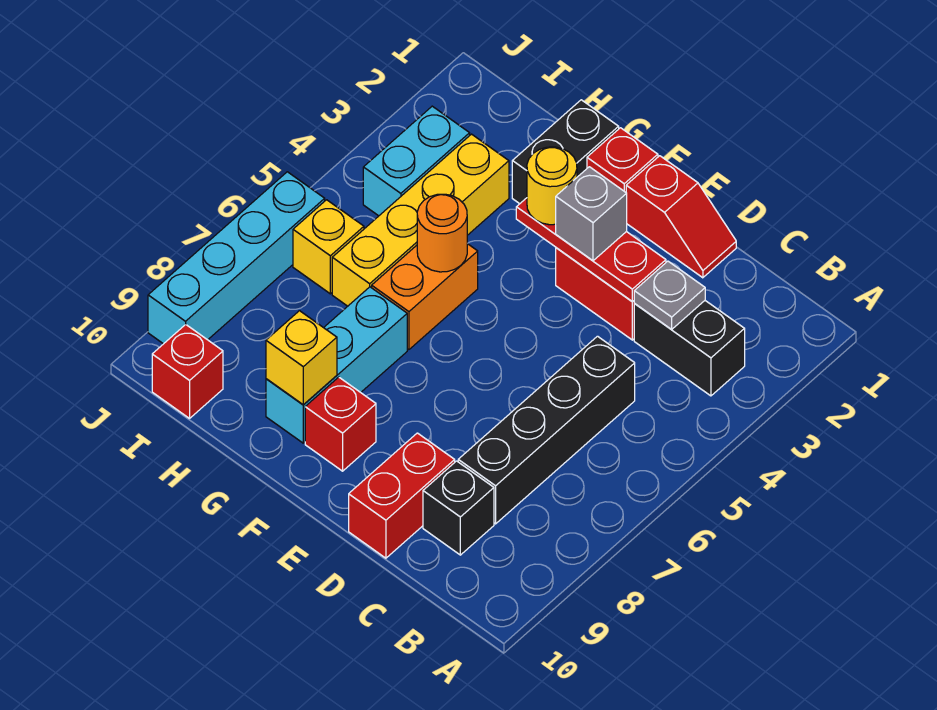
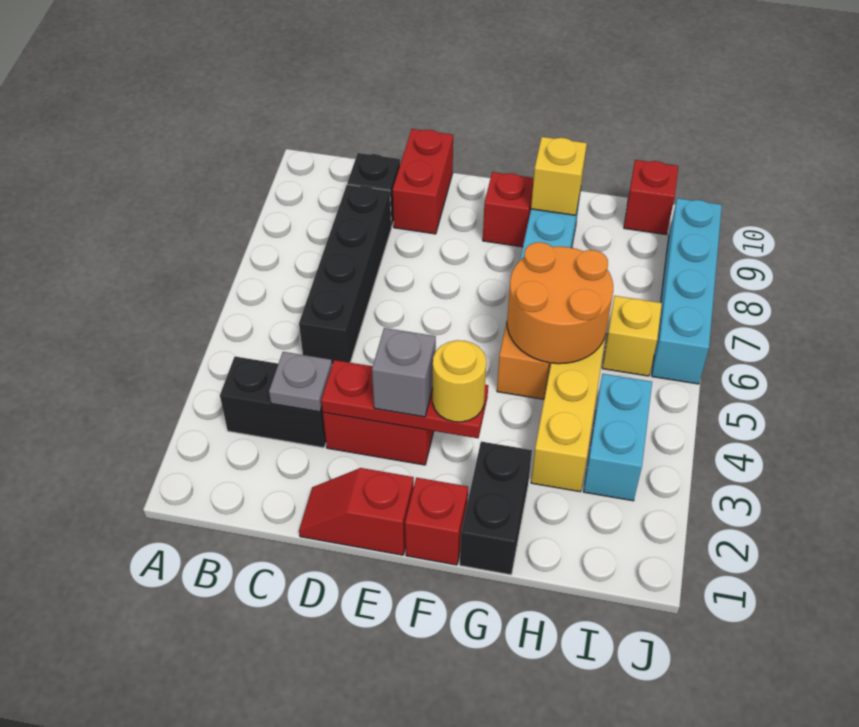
orange round brick G5 level 2 -> orange round brick G5:H6 level 2

